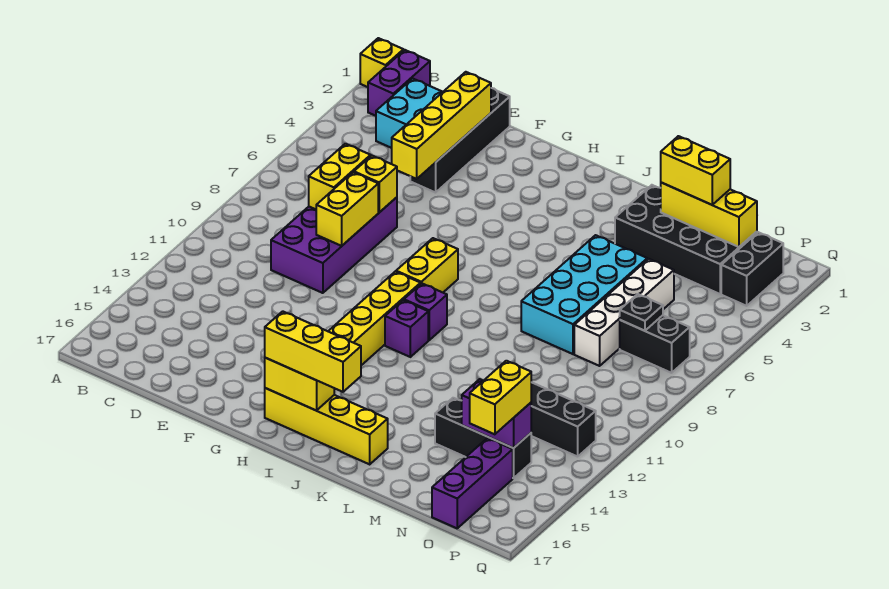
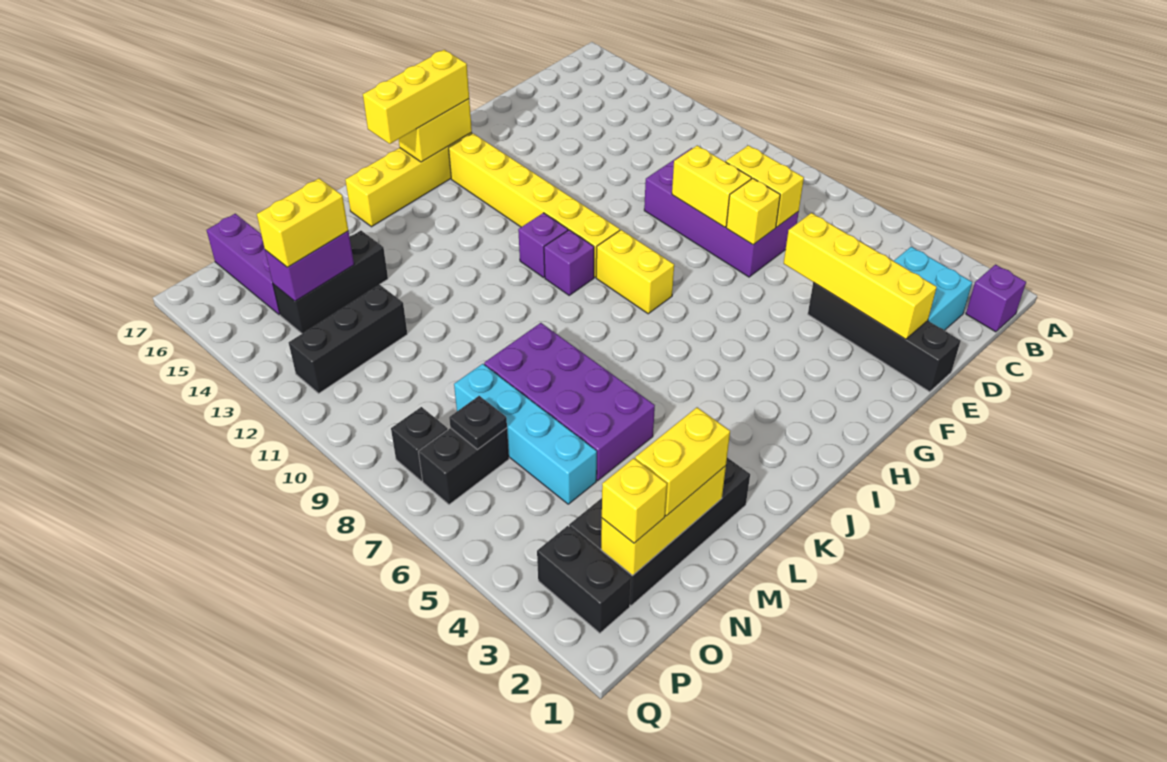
yellow brick A1 level 1 -> yellow brick O2 level 3
purple brick B1:B2 level 1 -> purple brick B1 level 1
cyan brick L5:M8 level 1 -> purple brick L5:M8 level 1
white brick N5:N8 level 1 -> cyan brick N5:N8 level 1
yellow brick O14:O15 level 3 -> yellow brick N14:O14 level 3
none -> black brick P8 level 1

